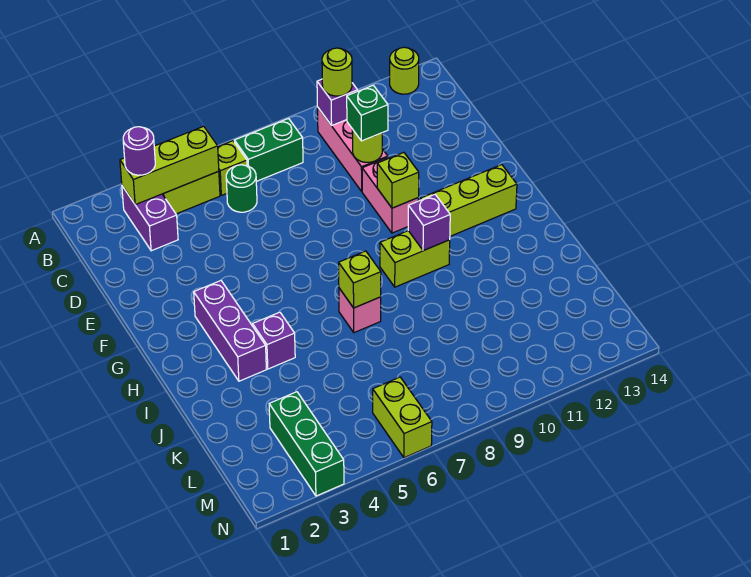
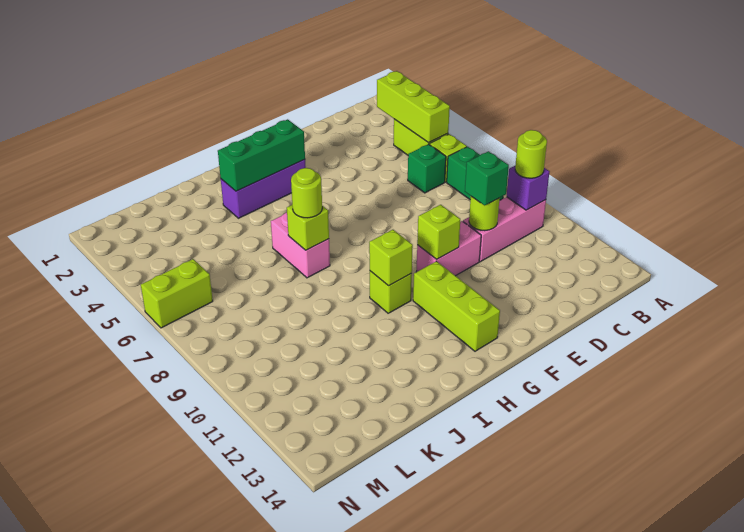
lime round brick A13 level 1 -> lime round brick I7 level 3
purple brick B3:C3 level 1 -> none
purple round brick B3 level 3 -> none
green round brick C6 level 1 -> green brick C6 level 1
lime brick H9:H10 level 1 -> lime brick H10 level 1
purple brick H10 level 2 -> lime brick H10 level 2
purple brick I4 level 1 -> none
pink brick I7 level 1 -> pink brick I6:I7 level 1
green brick L3:N3 level 1 -> green brick G3:I3 level 2

